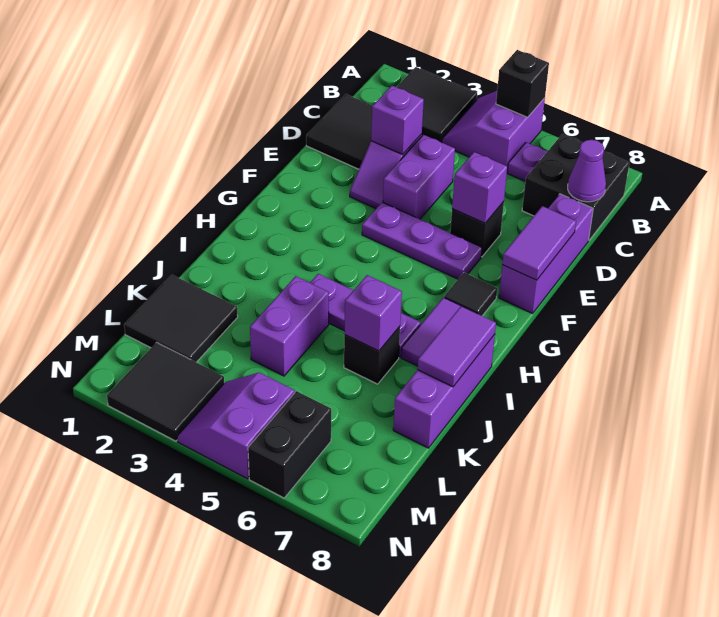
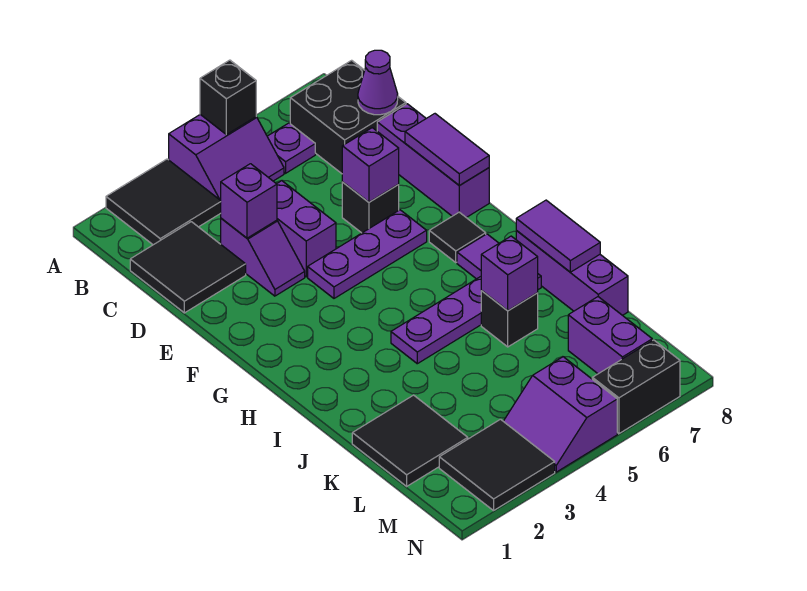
purple slope A4:B5 level 1 top 5 -> purple slope A4:B5 level 1 top A
purple brick J4:K4 level 1 -> purple brick L7:M7 level 1
black brick M6:N6 level 1 -> black brick N6:N7 level 1

